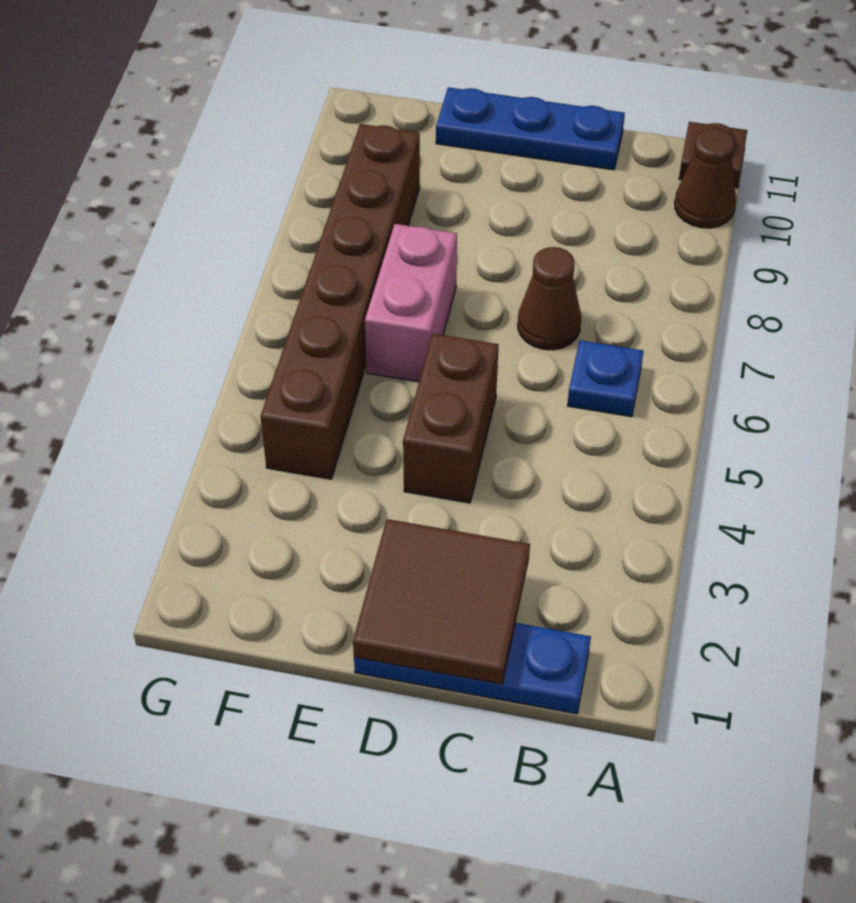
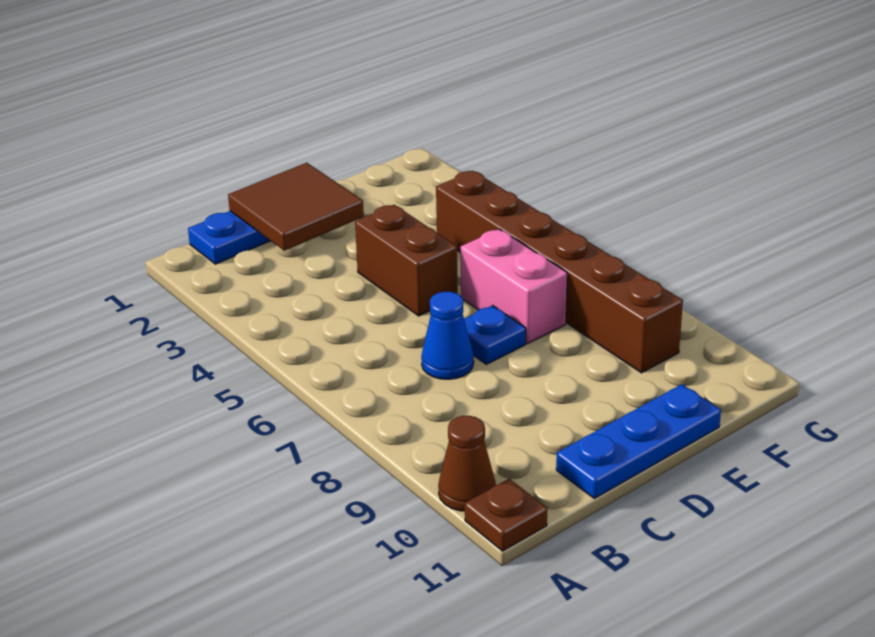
blue plate B6 level 1 -> blue plate D7 level 1
brown cone C7 level 1 -> blue cone C7 level 1

